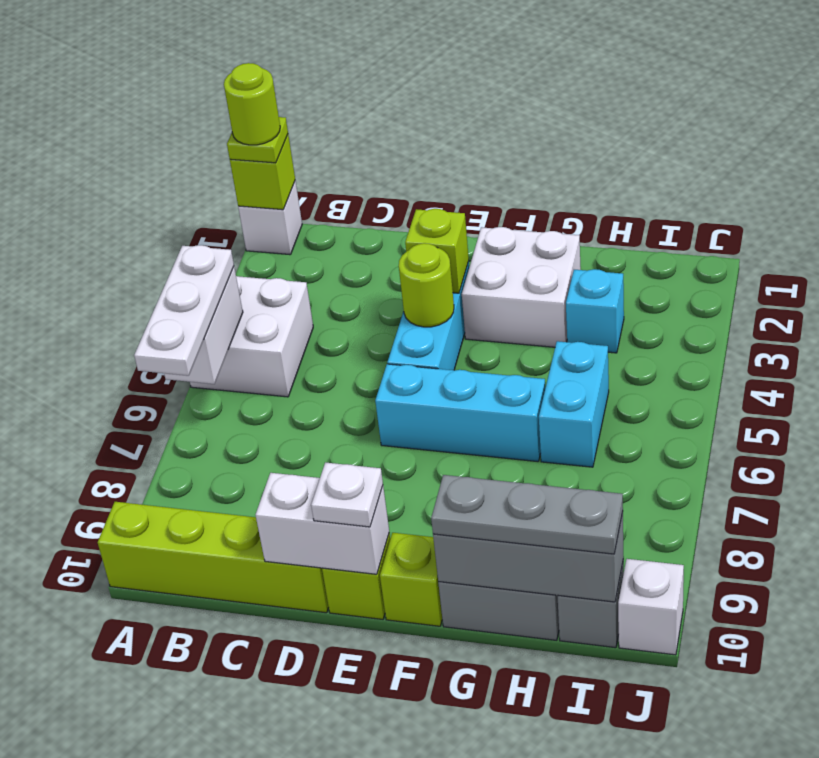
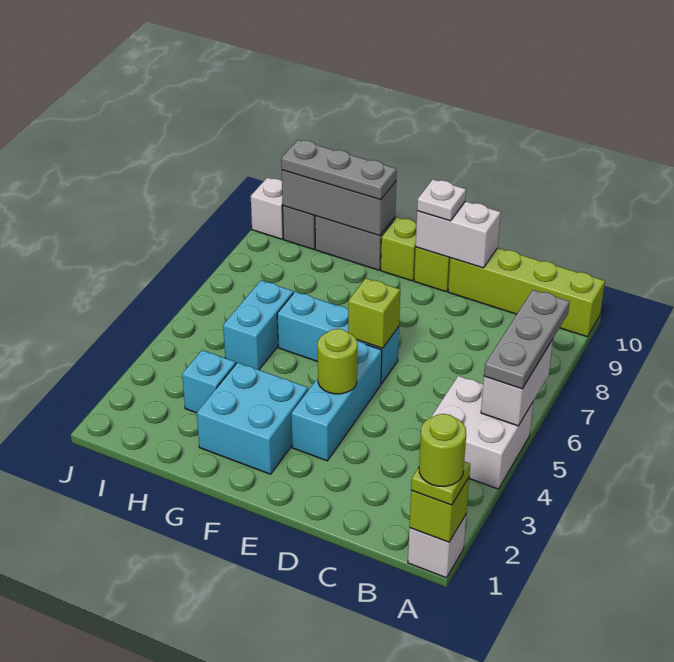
white plate A5:A7 level 3 -> grey plate A5:A7 level 3
lime brick E3 level 2 -> lime brick E6 level 2
white brick F2:G3 level 1 -> cyan brick F2:G3 level 1

